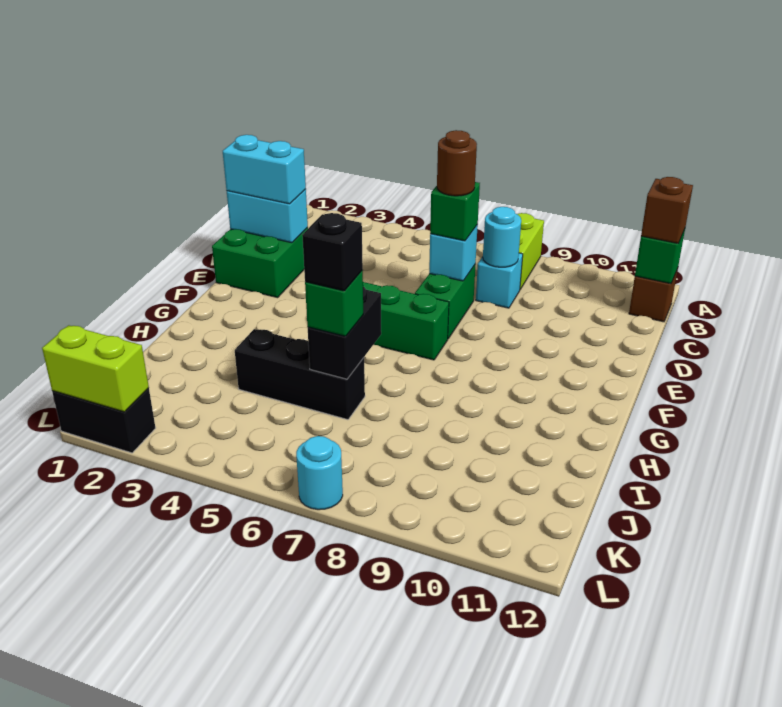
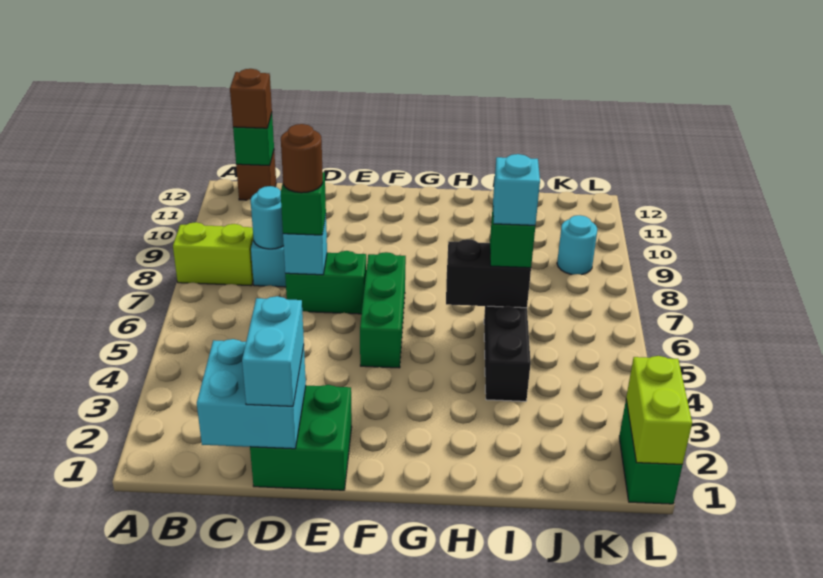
cyan brick D1:D2 level 2 -> cyan brick C1:D2 level 2
black brick I6 level 4 -> cyan brick I6 level 4
black brick L1:L2 level 1 -> green brick L1:L2 level 1
cyan round brick L7 level 1 -> cyan round brick K9 level 1

